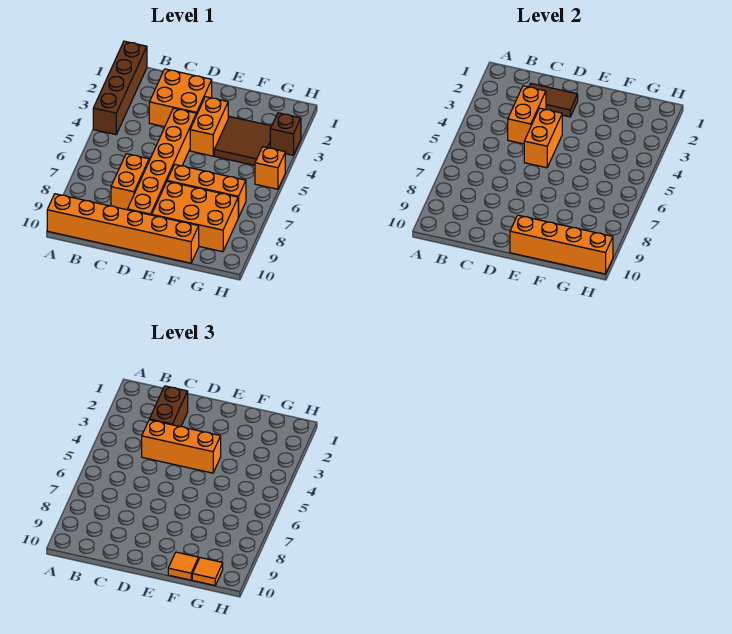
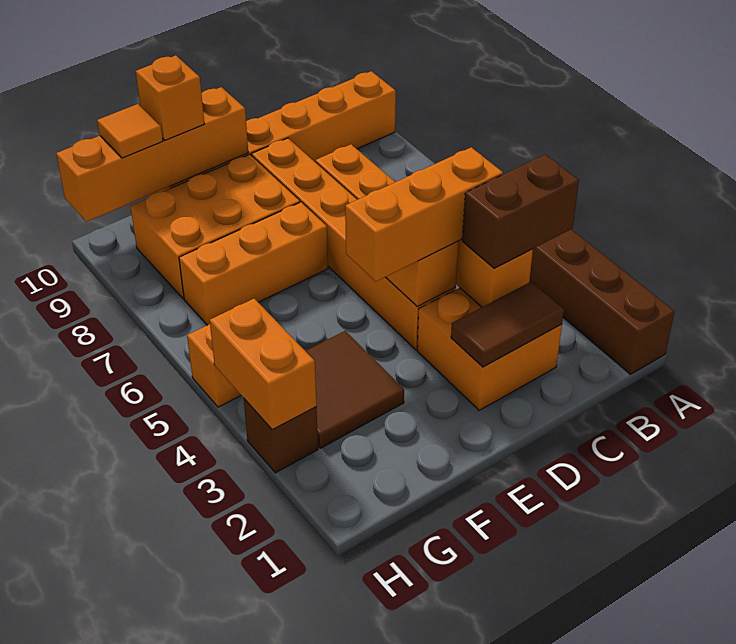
brown brick C2:C3 level 3 -> brown brick B3:C3 level 3
orange brick E3:E4 level 1 -> orange brick H3:H4 level 2
orange tile F10 level 3 -> orange brick F10 level 3

